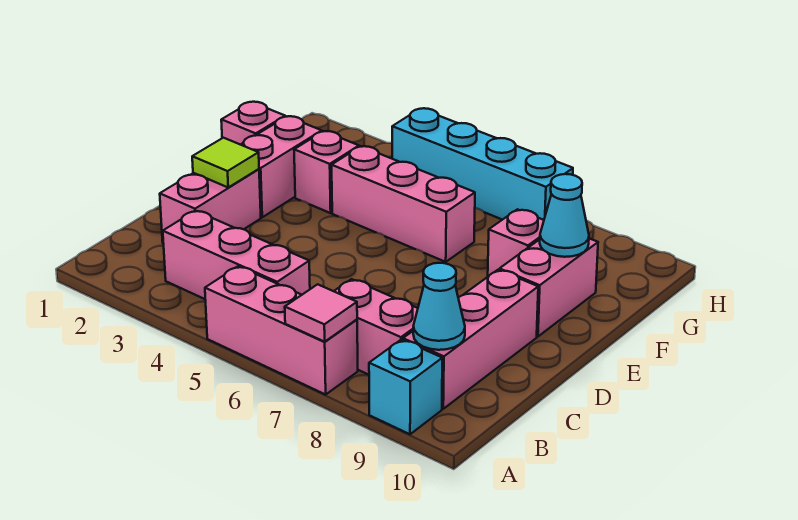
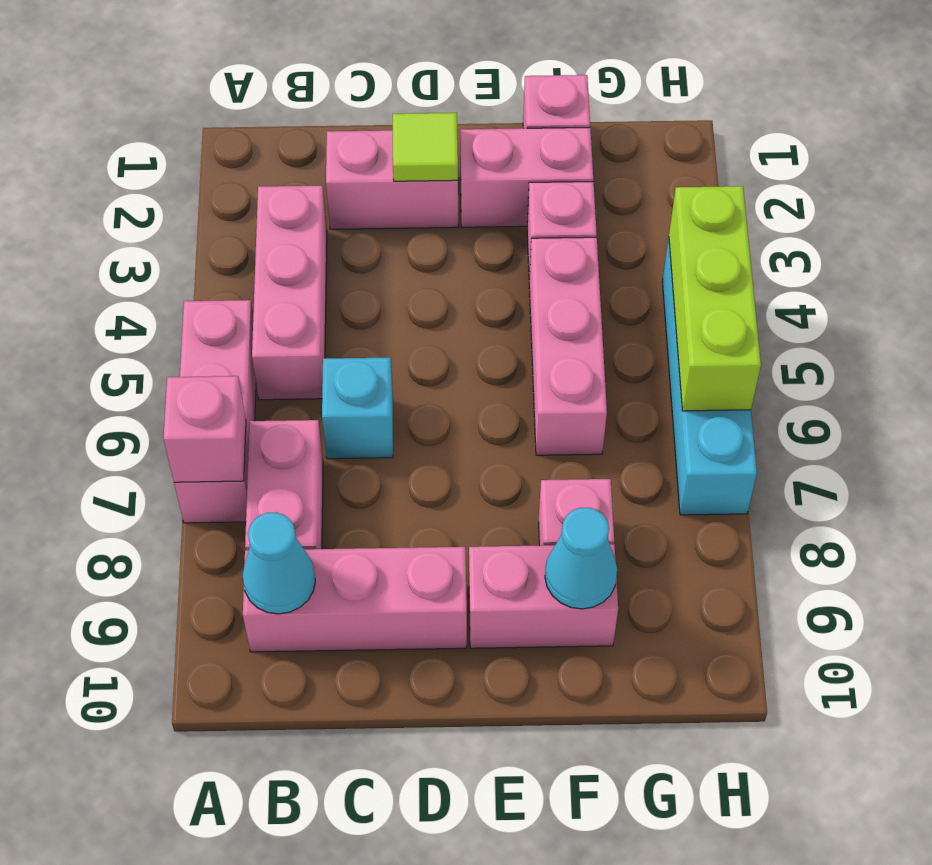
pink tile A7 level 2 -> pink brick A7 level 2
cyan brick A9 level 1 -> cyan brick C6 level 1
none -> lime brick H4:H6 level 2

